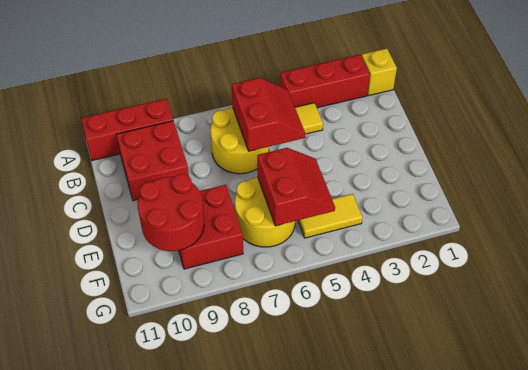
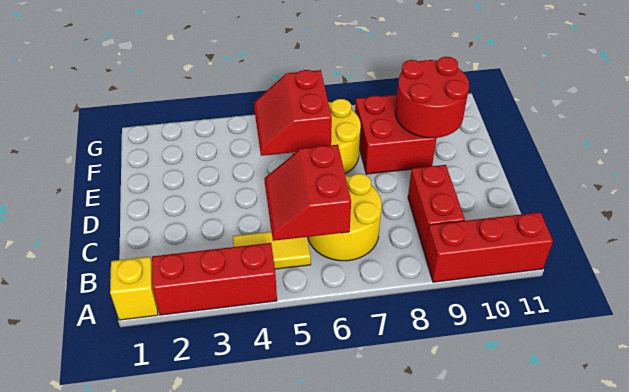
red brick B9:C10 level 1 -> red brick B9:C9 level 1
yellow tile F4:F5 level 1 -> none

